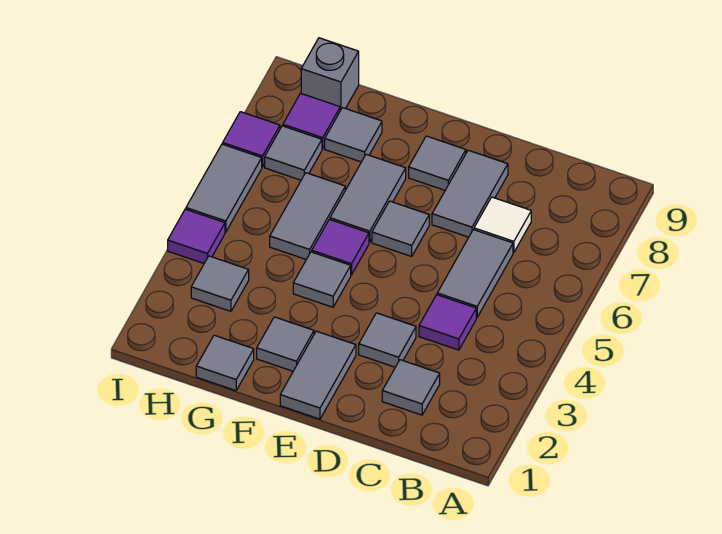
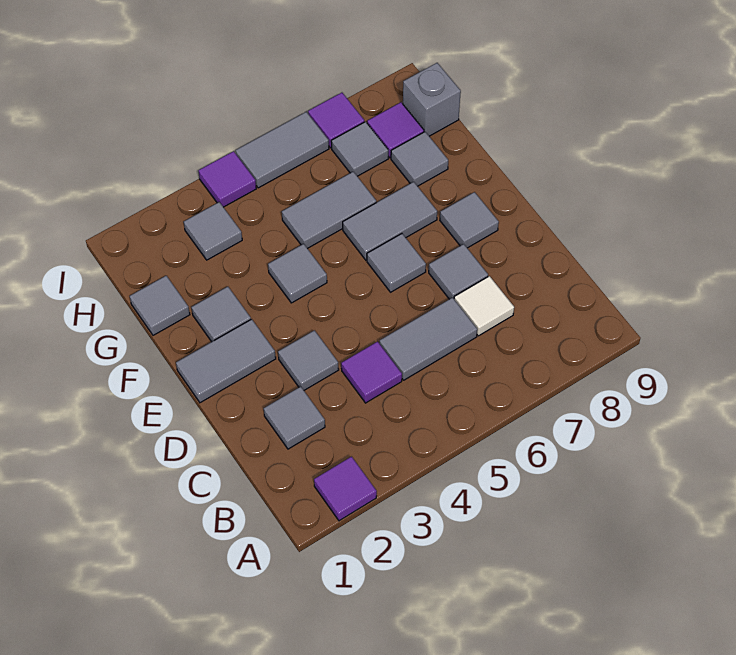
grey tile D7:D8 level 1 -> grey tile D7 level 1
purple tile F5 level 1 -> purple tile A2 level 1

